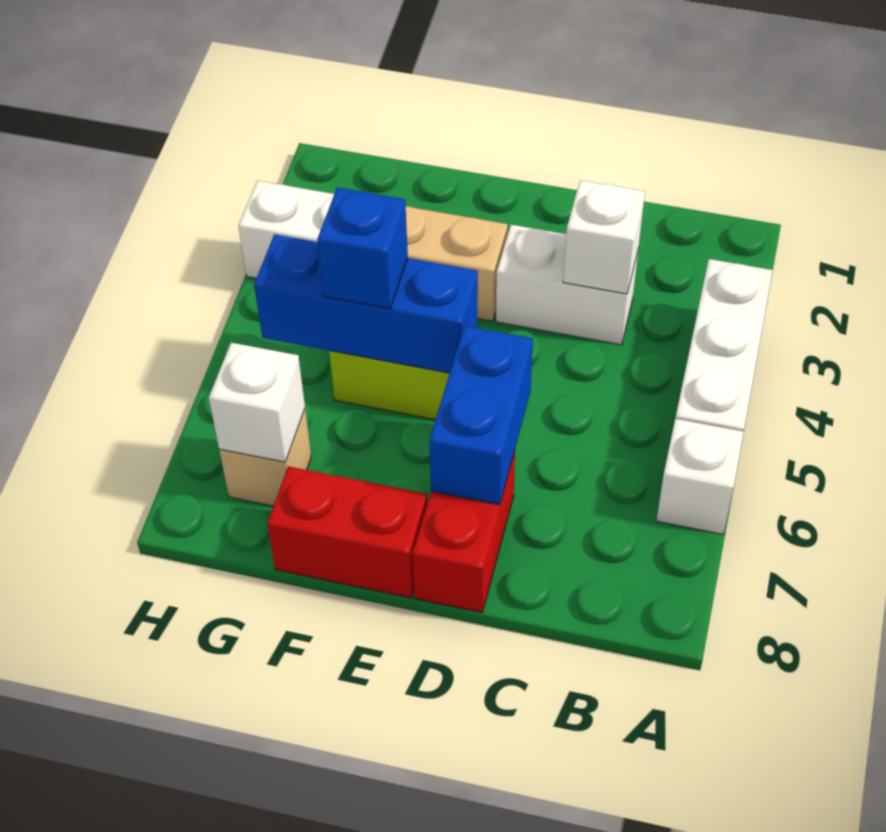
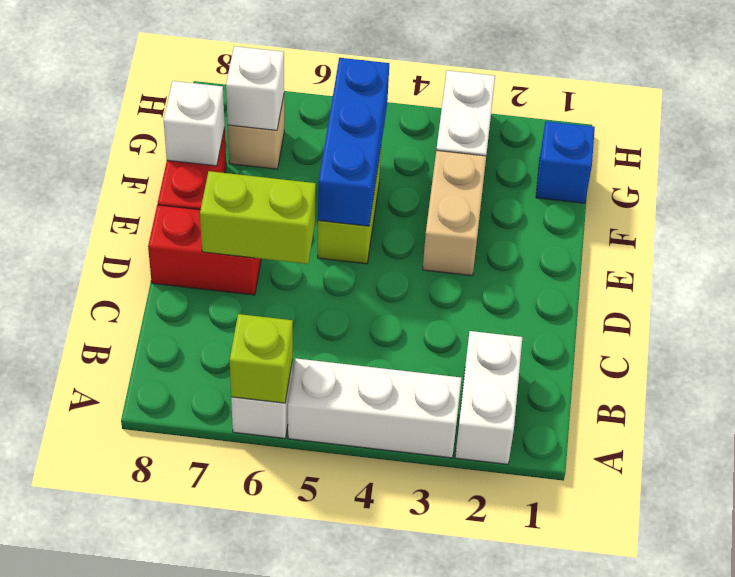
none -> lime brick A6 level 2
white brick C3:D3 level 1 -> white brick A2:B2 level 1
white brick C3 level 2 -> white brick F8 level 2
blue brick D6:D7 level 2 -> lime brick D6:D7 level 2
blue brick F5 level 3 -> blue brick G1 level 1

